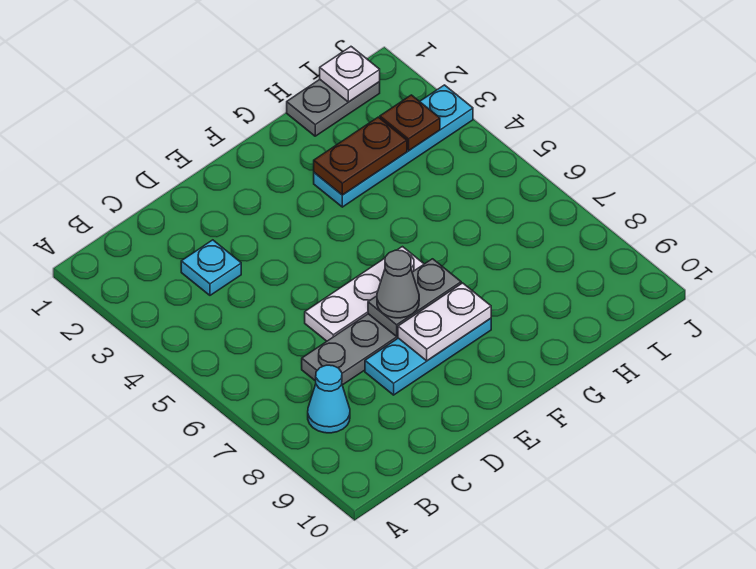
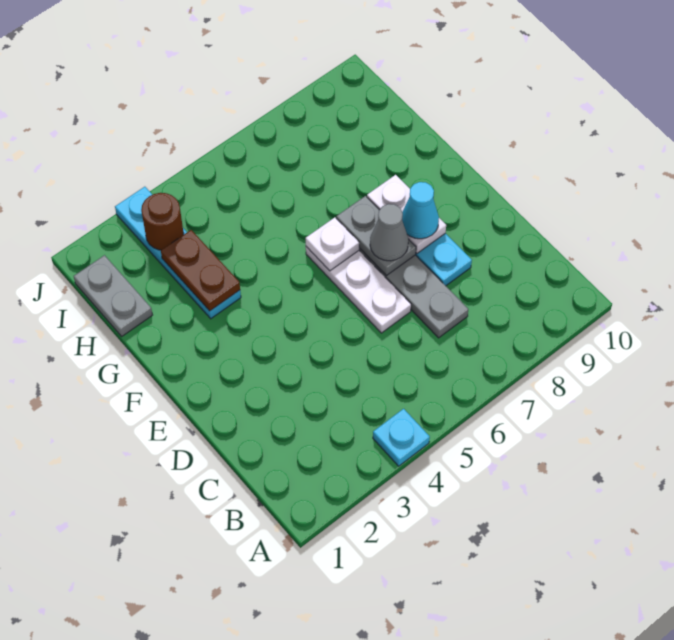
cyan cone B8 level 1 -> cyan cone E8 level 3
cyan plate C3 level 1 -> cyan plate A4 level 1
white plate I1 level 2 -> white plate F6 level 2
brown plate I3 level 2 -> brown round brick I3 level 2

